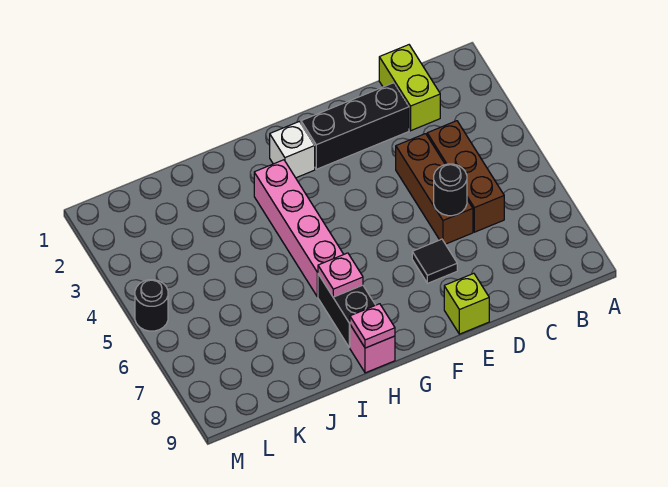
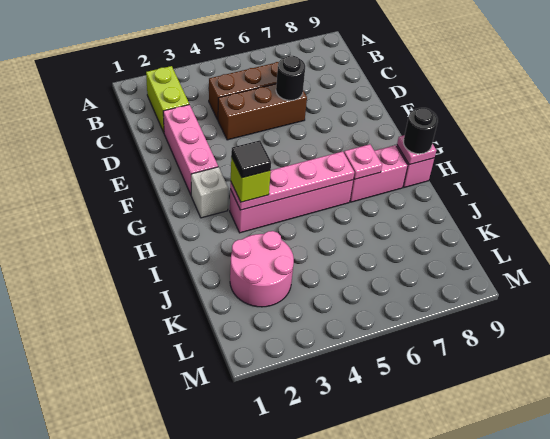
lime brick C1:C2 level 1 -> lime brick B2:C2 level 1
black brick D2:F2 level 1 -> pink brick D2:F2 level 1
black tile E7 level 1 -> black tile H3 level 4
lime brick E9 level 1 -> lime brick H3 level 3
none -> pink plate H3:H6 level 2
black brick H7:H8 level 1 -> pink brick H7:H8 level 1
none -> pink round brick J2:K3 level 1
black round brick M5 level 1 -> black round brick H9 level 3

